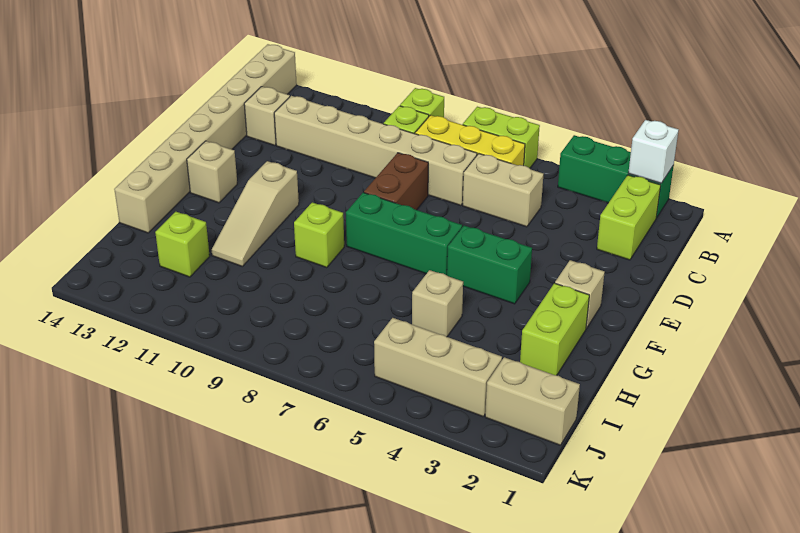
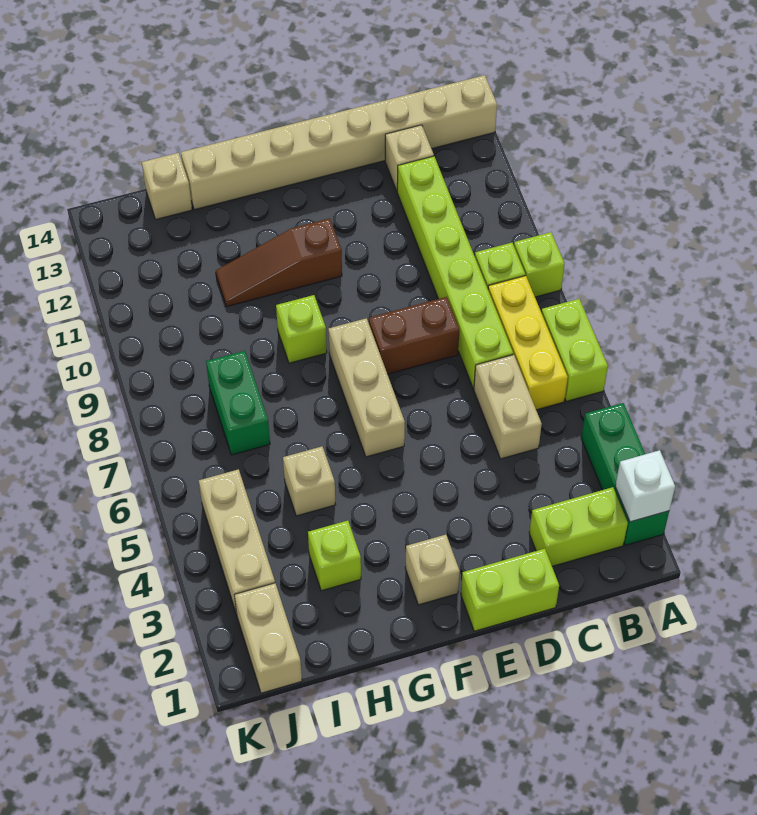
tan brick C7:C12 level 1 -> lime brick C7:C12 level 1
green brick F4:F5 level 1 -> green brick I7:I8 level 1
green brick F6:F8 level 1 -> tan brick F6:F8 level 1
tan slope F11:H11 level 1 top F -> brown slope F11:H11 level 1 top F
tan brick F13 level 1 -> tan brick I14 level 1
lime brick G2:H2 level 1 -> lime brick D1:E1 level 1
lime brick I12 level 1 -> lime brick H3 level 1

